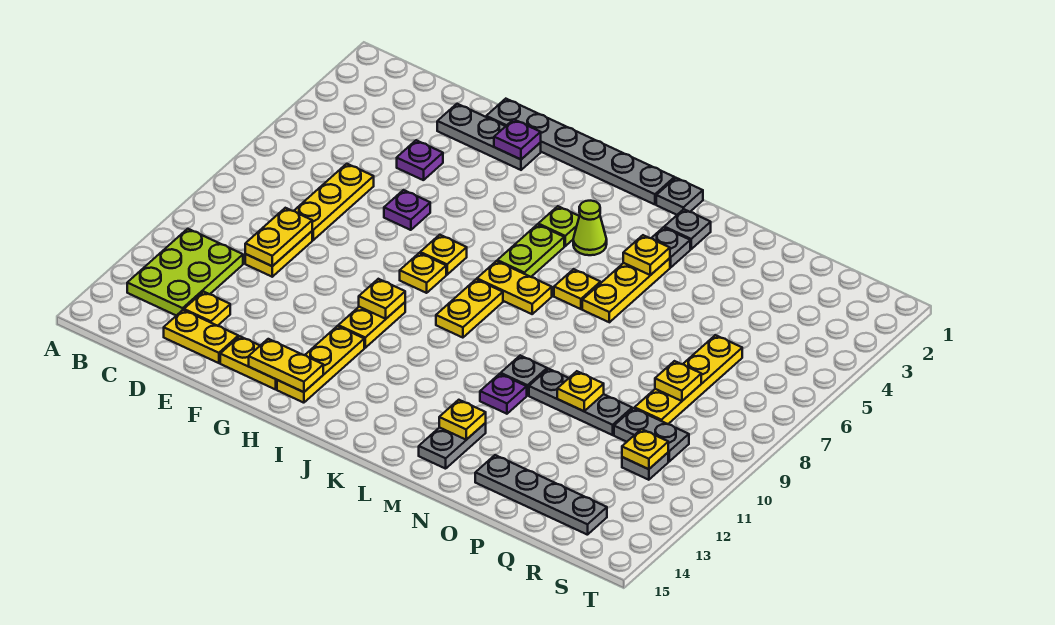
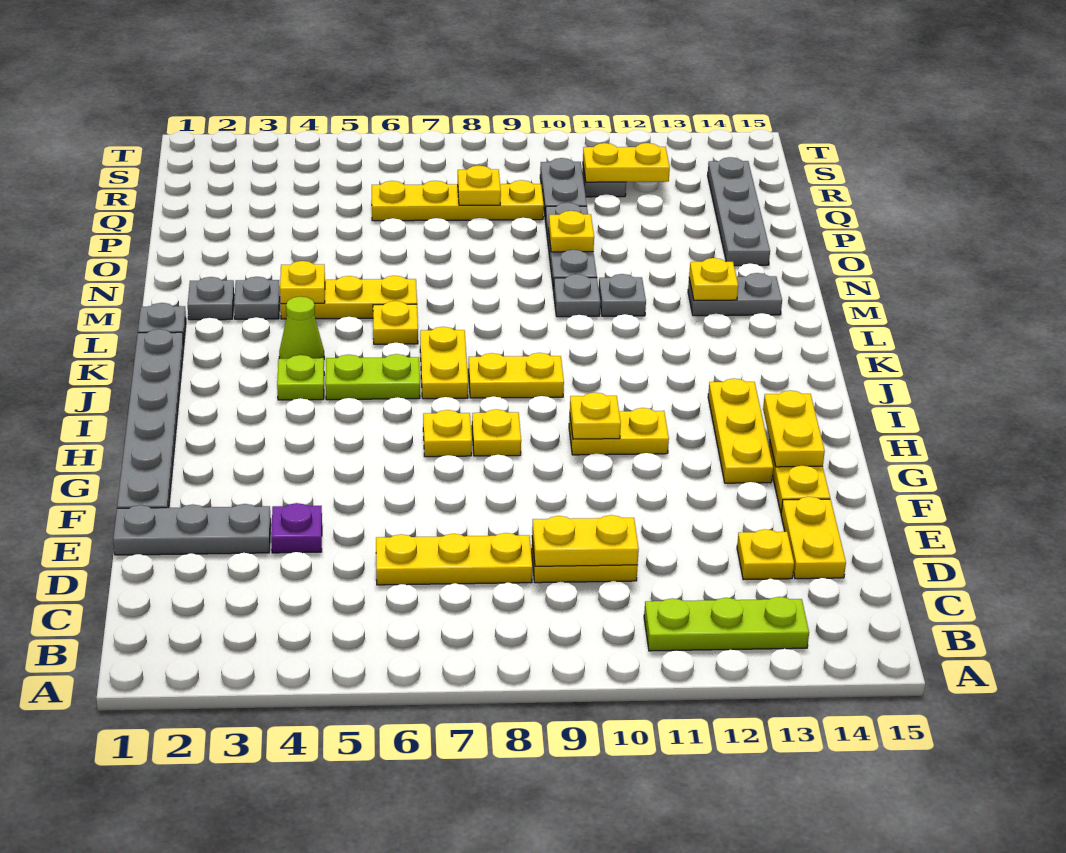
lime plate B11:C13 level 1 -> lime plate B11:B13 level 1
grey plate E2:G2 level 1 -> grey plate E1:E3 level 1
purple plate F6 level 1 -> none
purple plate G2 level 2 -> none
yellow plate H12:H14 level 1 -> yellow plate G13:I13 level 1
purple plate M11 level 1 -> grey plate M11 level 1
yellow plate R11 level 2 -> yellow plate R11:R12 level 2

